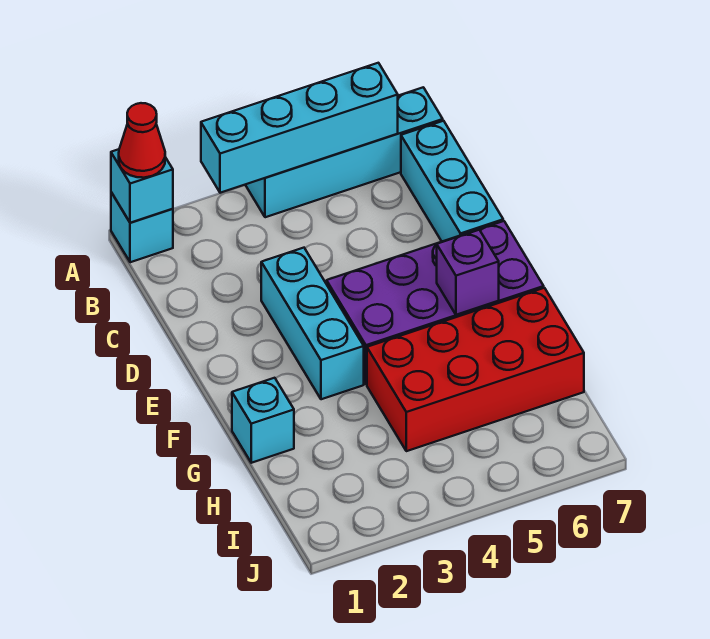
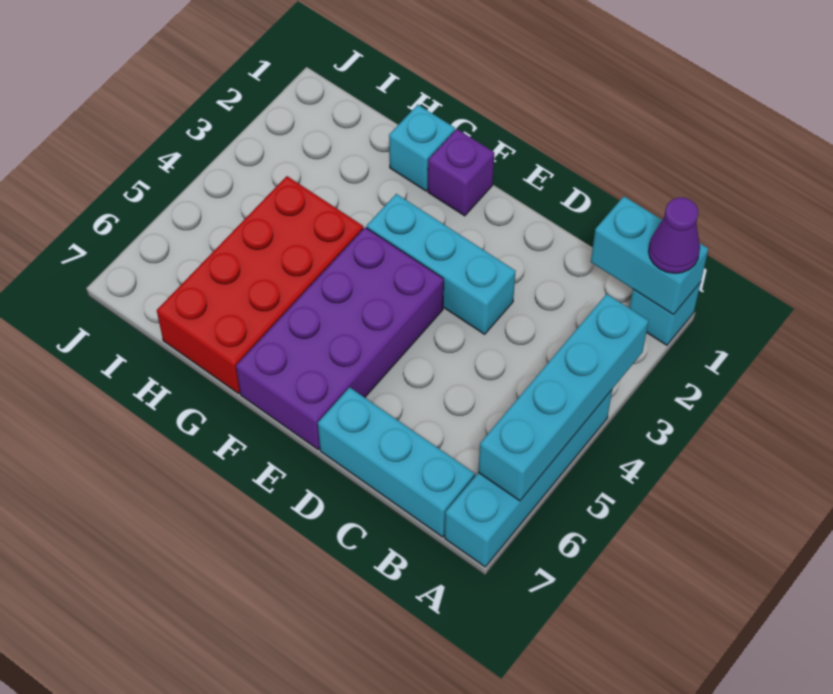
cyan brick A1 level 2 -> cyan brick A1:B1 level 2
red cone A1 level 3 -> purple cone A1 level 3
purple brick F6 level 2 -> purple brick F1 level 1

